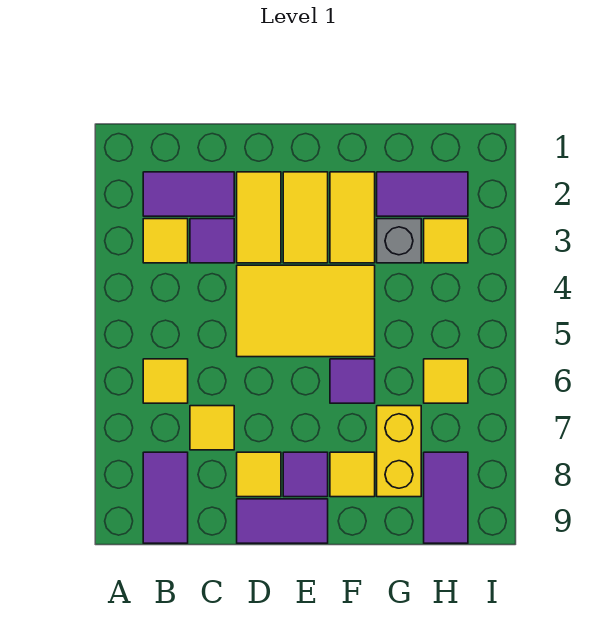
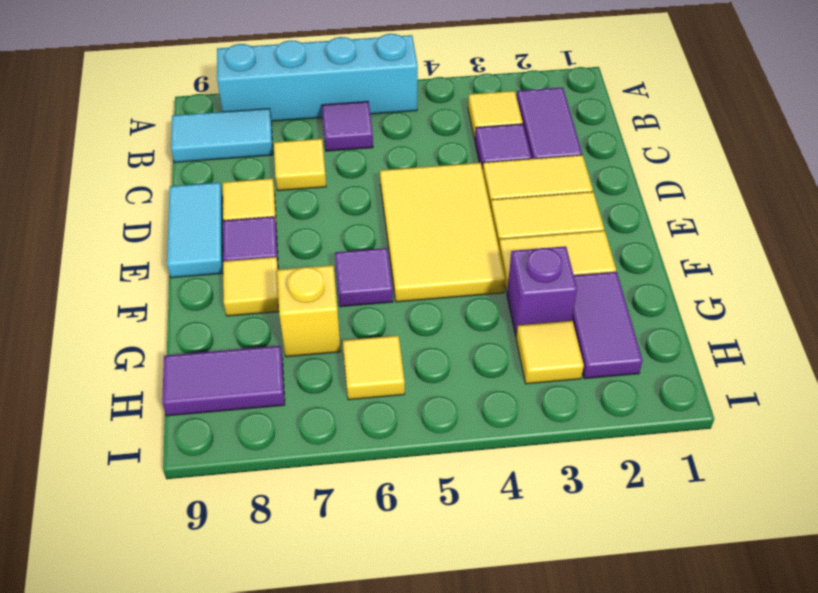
none -> cyan brick A5:A8 level 1
yellow tile B6 level 1 -> purple tile B6 level 1
purple tile B8:B9 level 1 -> cyan tile B8:B9 level 1
purple tile D9:E9 level 1 -> cyan tile D9:E9 level 1
grey brick G3 level 1 -> purple brick G3 level 1
yellow brick G7:G8 level 1 -> yellow brick G7 level 1

